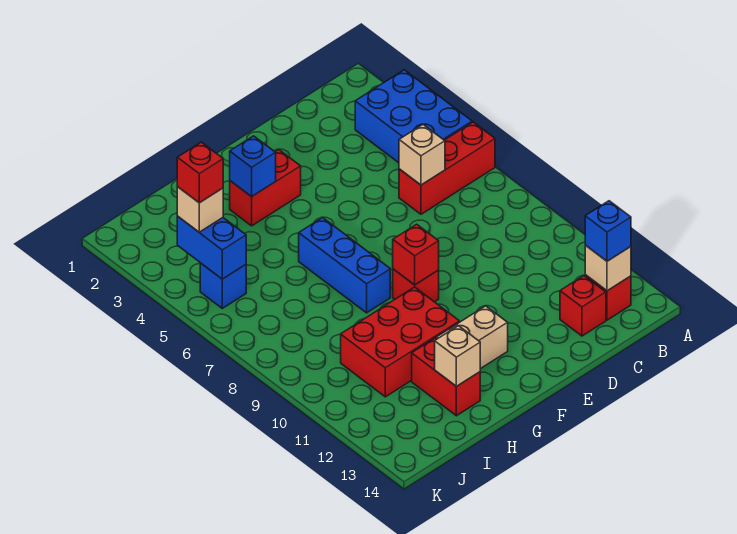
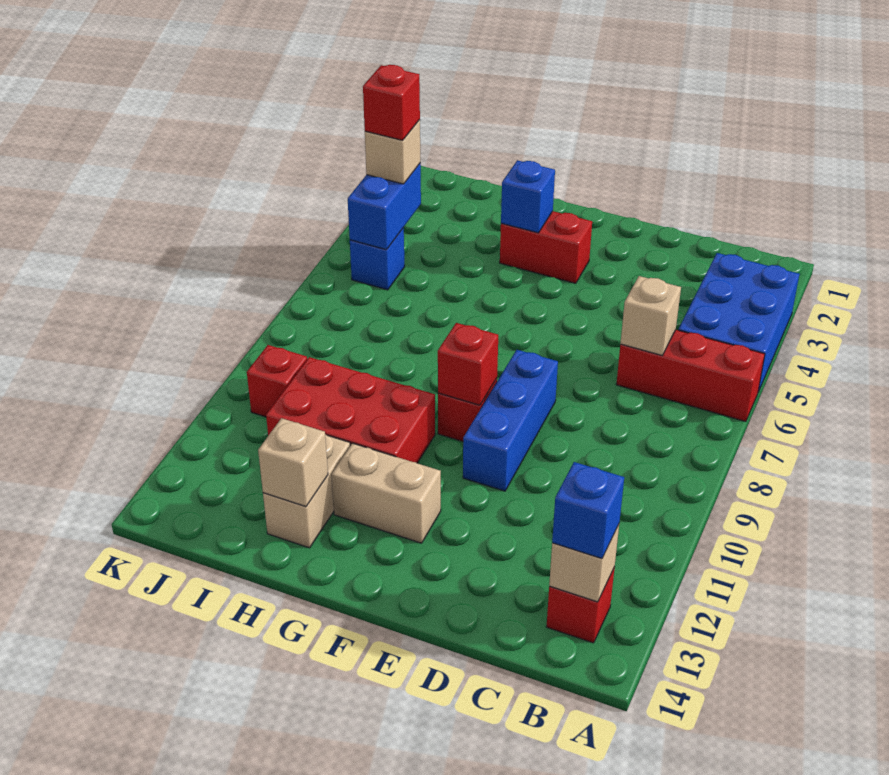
red brick C13 level 1 -> red brick J10 level 1
blue brick G6:G8 level 1 -> blue brick E8:E10 level 1
red brick H12:H13 level 1 -> tan brick H12:H13 level 1

